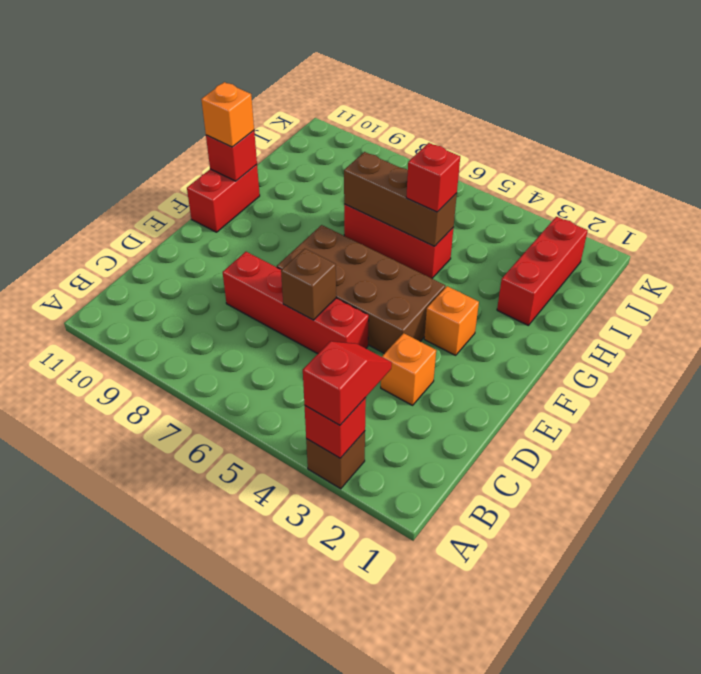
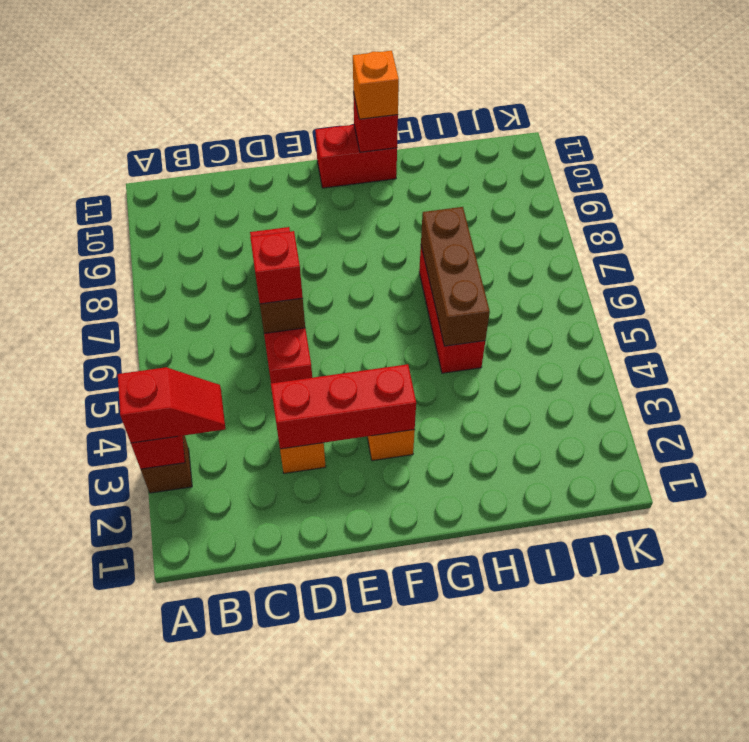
brown brick E4:F7 level 1 -> none
red brick H2:J2 level 1 -> red brick D3:F3 level 2
red brick H5 level 3 -> red brick D6 level 3

